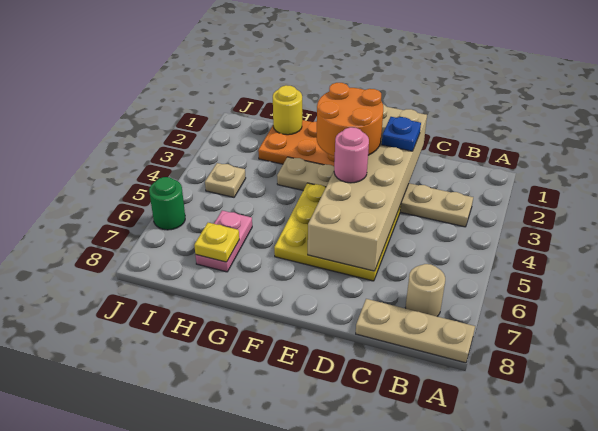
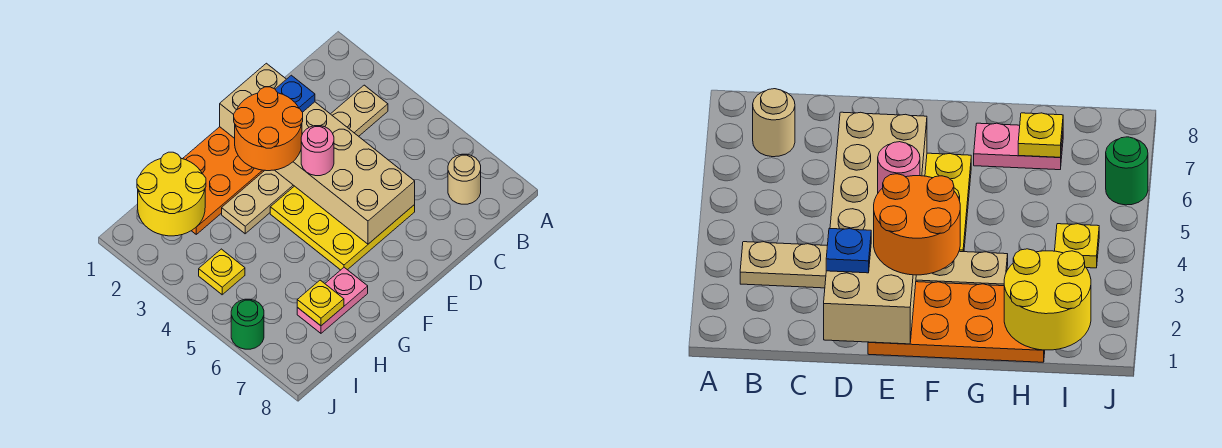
tan plate A8:C8 level 1 -> none
yellow round brick H1 level 2 -> yellow round brick H1:I2 level 2
pink plate H6:H7 level 1 -> pink plate G7:H7 level 1
tan plate I4 level 1 -> yellow plate I4 level 1

